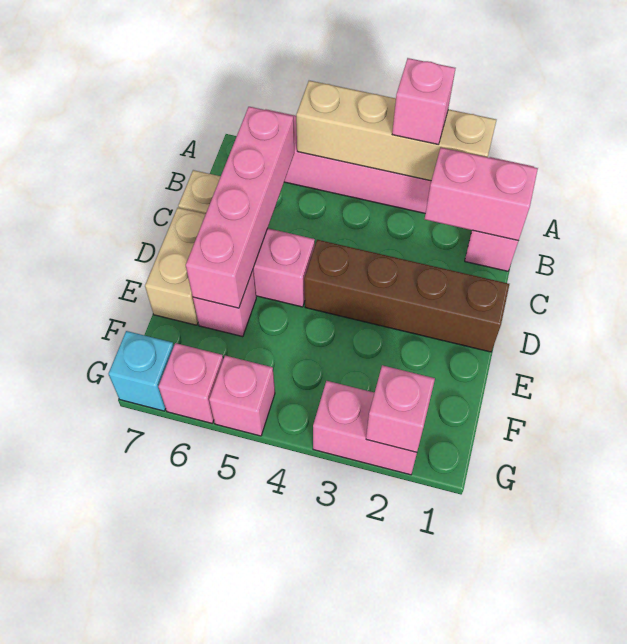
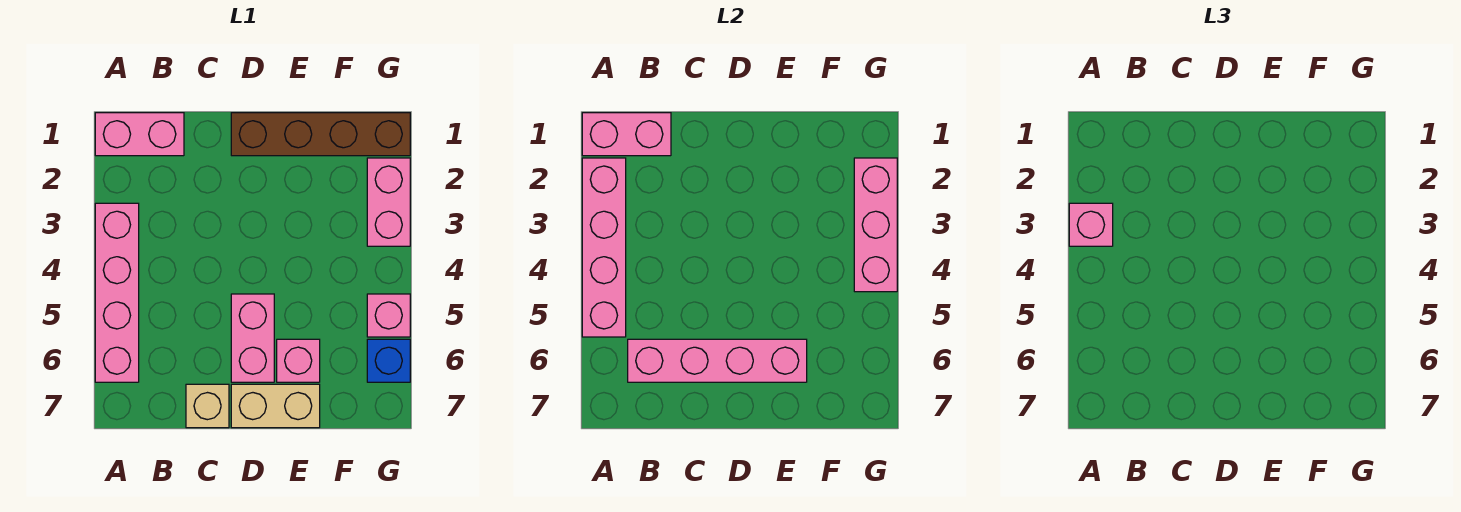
tan brick A2:A5 level 2 -> pink brick A2:A5 level 2
pink brick B1:B2 level 2 -> pink brick A1:B1 level 2
brown brick D1:D4 level 1 -> brown brick D1:G1 level 1
pink brick G2 level 2 -> pink brick G2:G4 level 2
pink brick G6 level 1 -> blue brick G6 level 1
cyan brick G7 level 1 -> none

